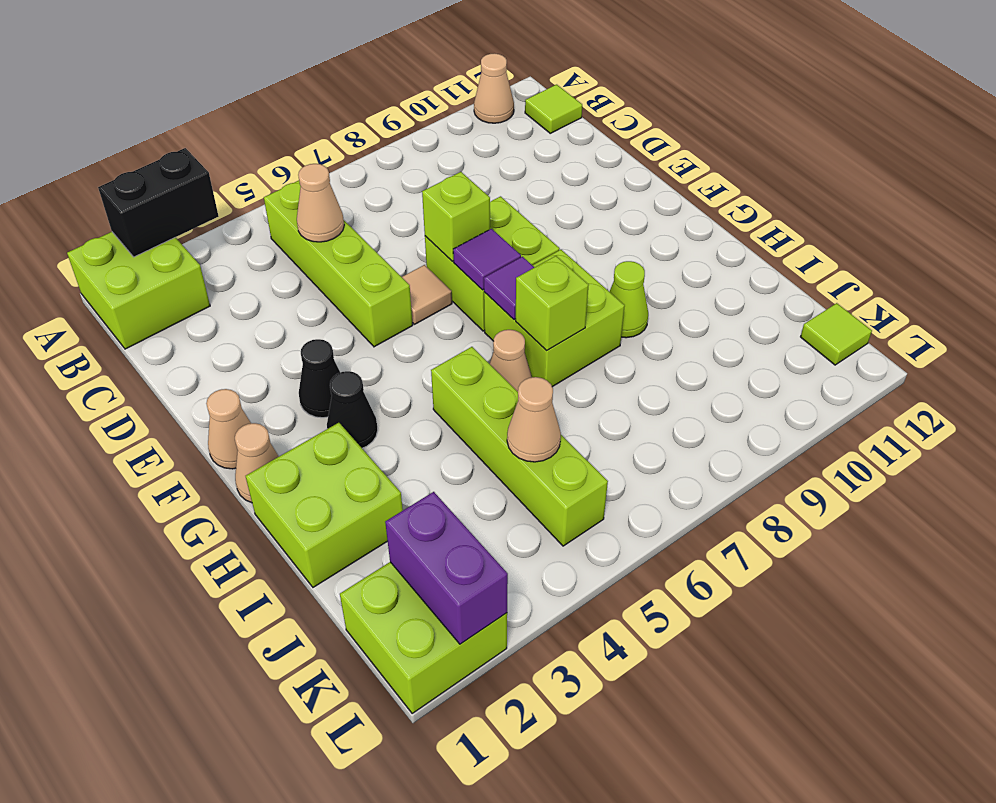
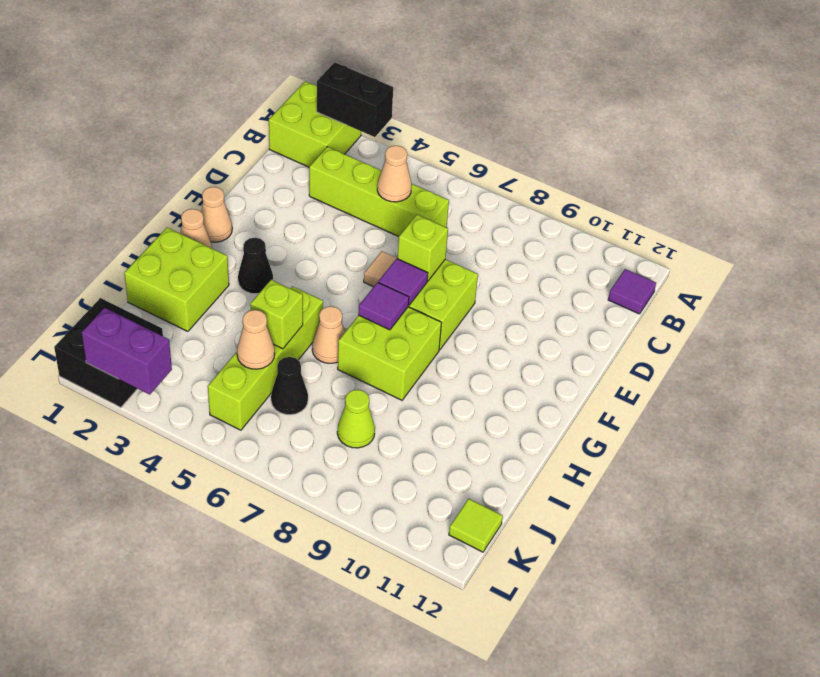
tan cone A11 level 1 -> none
lime brick B5:E5 level 1 -> lime brick C3:C6 level 1
lime tile B12 level 1 -> purple tile B12 level 1
black cone F3 level 1 -> black cone J6 level 1
lime brick H7 level 2 -> lime brick I5 level 2
lime cone H9 level 1 -> lime cone J8 level 1
lime brick K1:L2 level 1 -> black brick K1:L2 level 1
purple brick K2:L2 level 2 -> purple brick L2:L3 level 2

